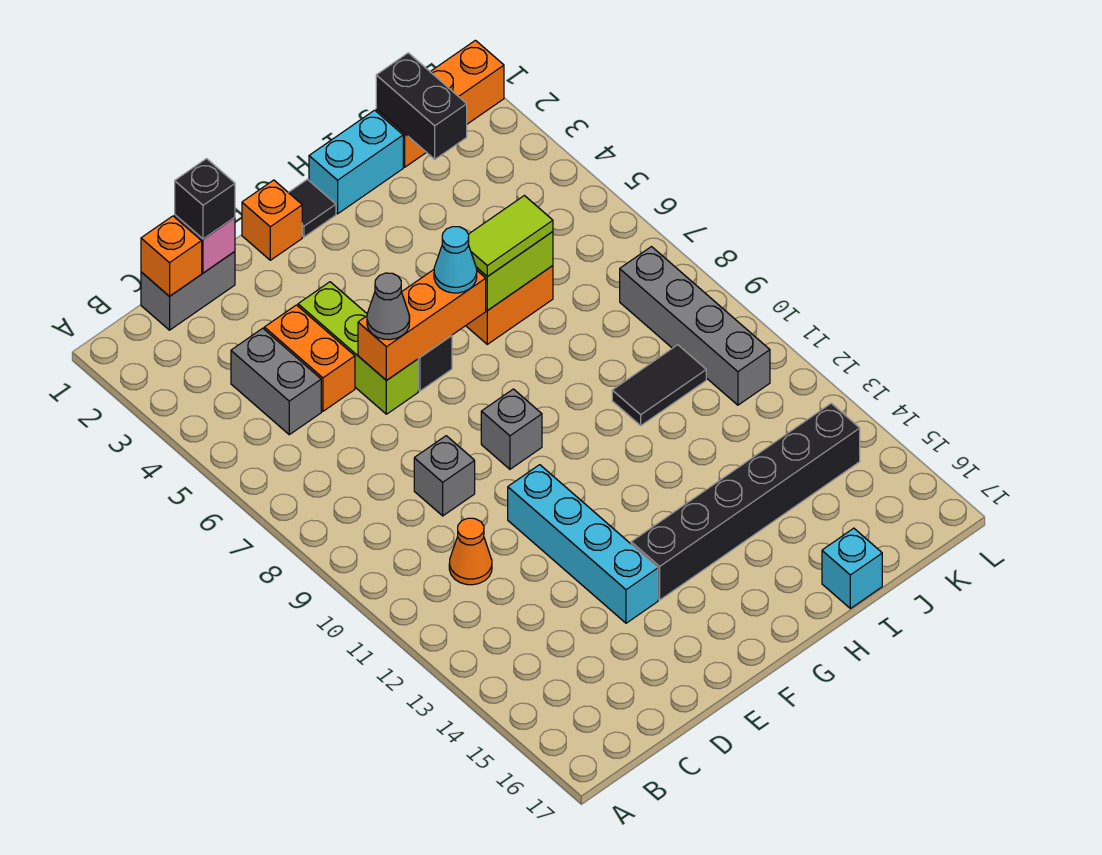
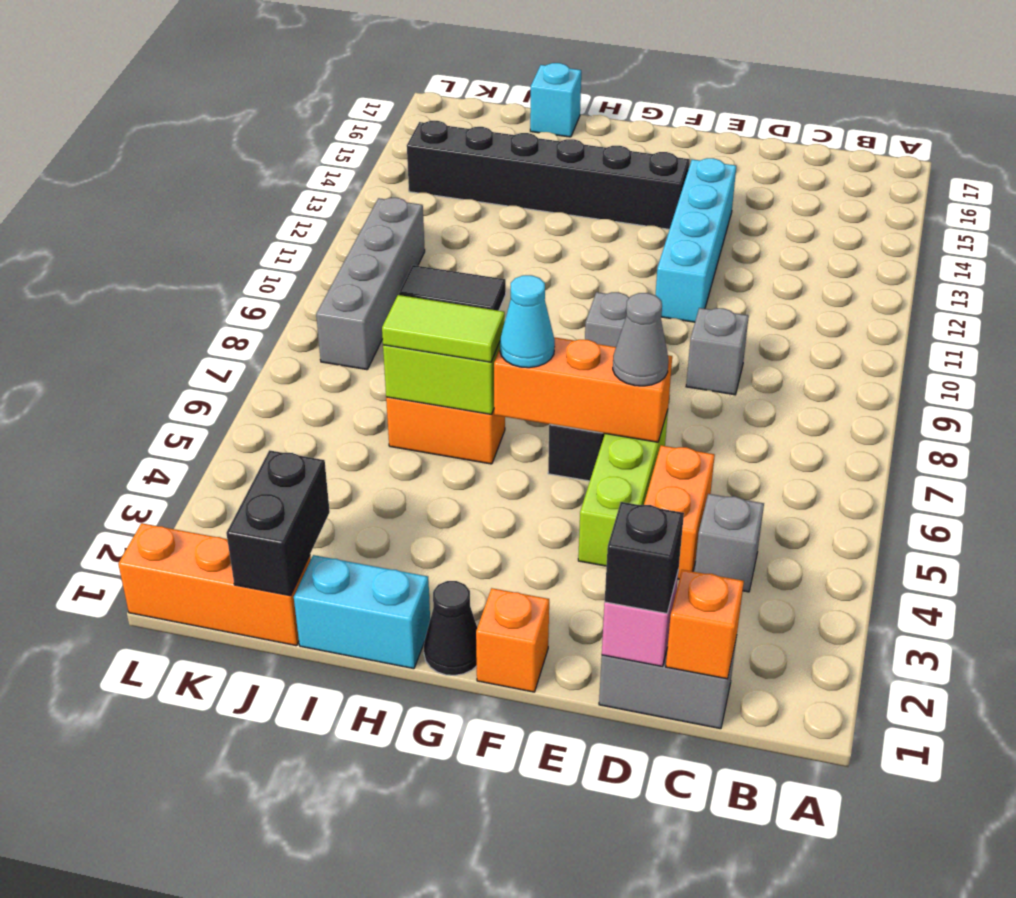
grey brick C4:C5 level 1 -> grey brick C4 level 1
orange cone C11 level 1 -> none
black tile G1 level 1 -> black cone G1 level 1

